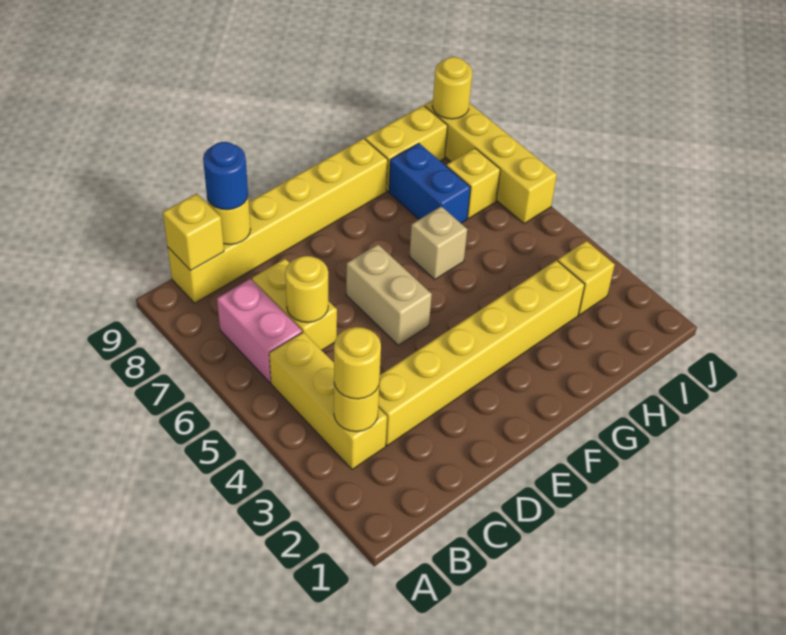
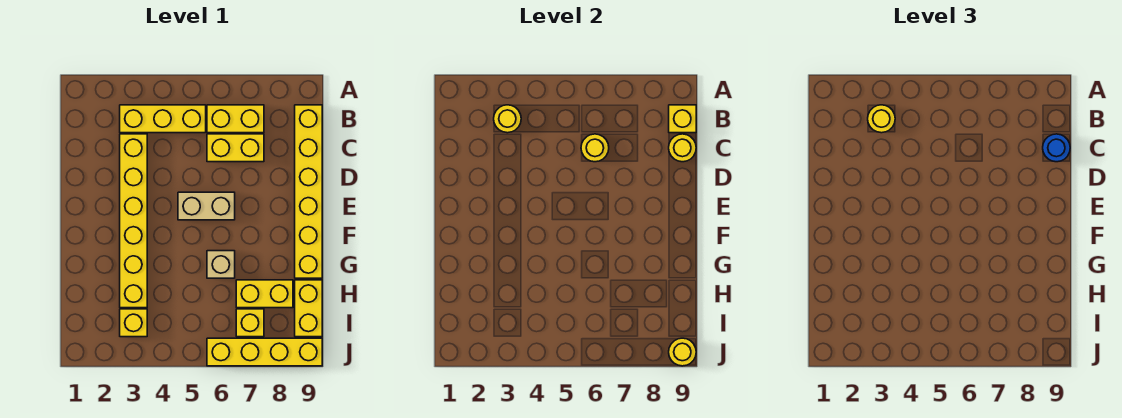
pink brick B6:B7 level 1 -> yellow brick B6:B7 level 1
blue brick H7:H8 level 1 -> yellow brick H7:H8 level 1

